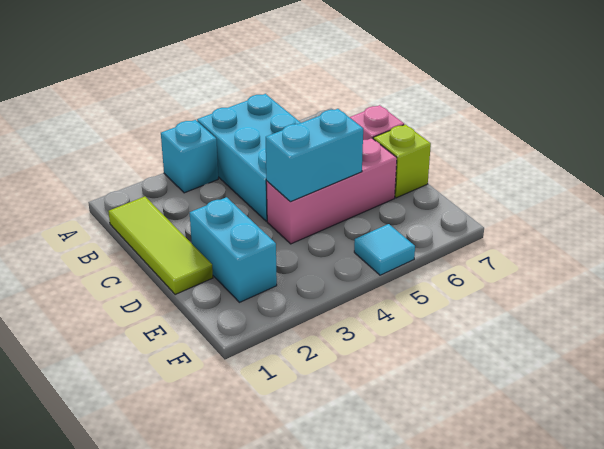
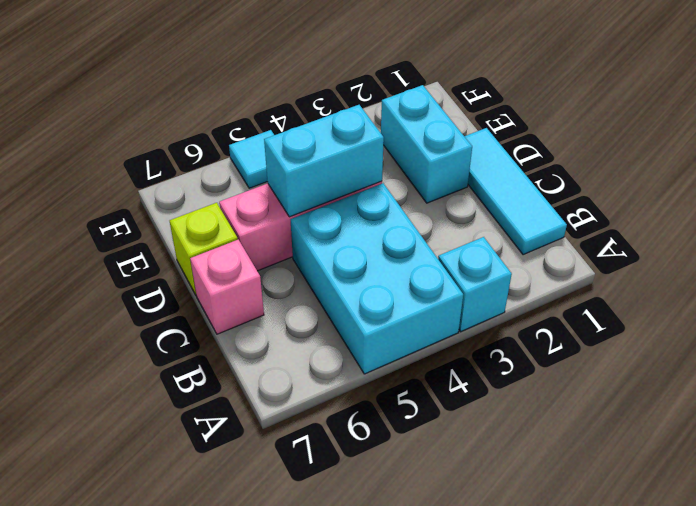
lime tile B1:D1 level 1 -> cyan tile B1:D1 level 1

